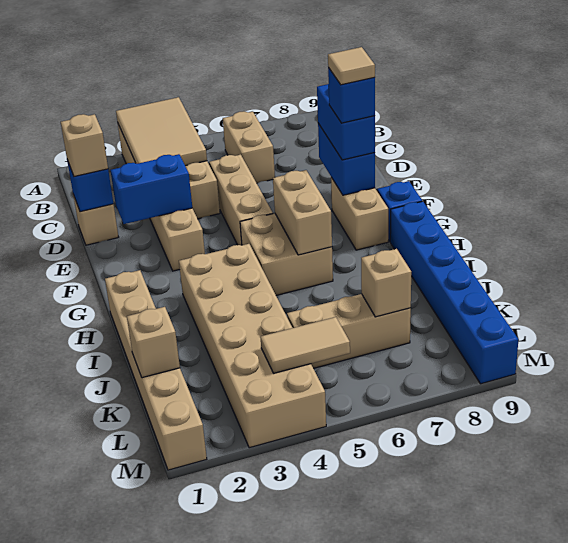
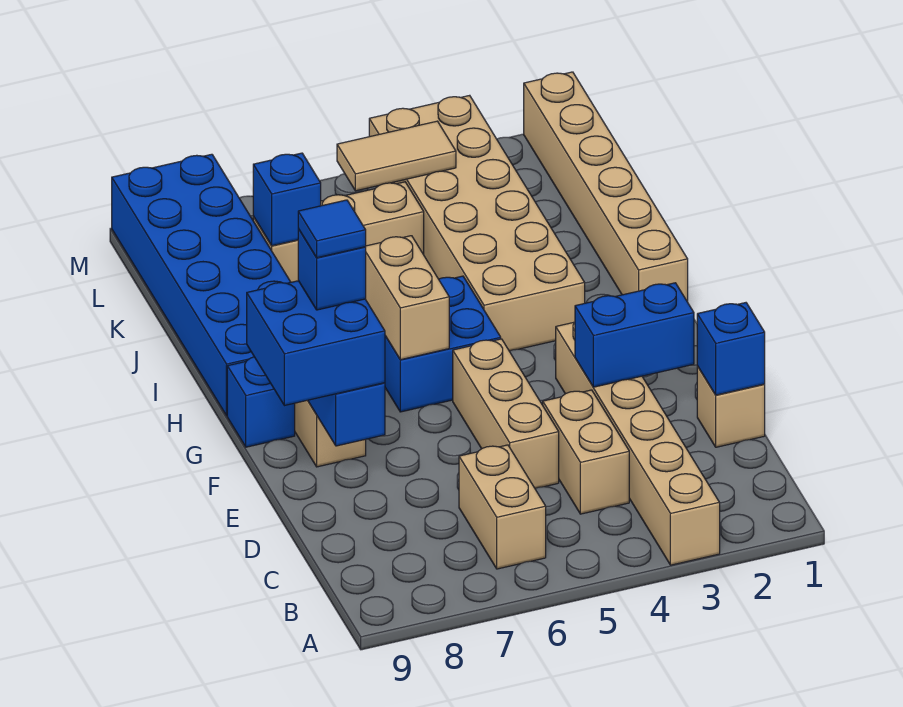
tan tile A3:C4 level 2 -> none
tan brick D1 level 3 -> none
blue brick E8:F8 level 3 -> blue brick E8:F9 level 3
tan tile F8 level 5 -> blue tile F8 level 5
tan brick G5:H6 level 1 -> blue brick G5:H6 level 1
blue brick H9:M9 level 1 -> blue brick H8:M9 level 1
tan brick K1 level 2 -> none
tan brick K7 level 2 -> blue brick K7 level 2

